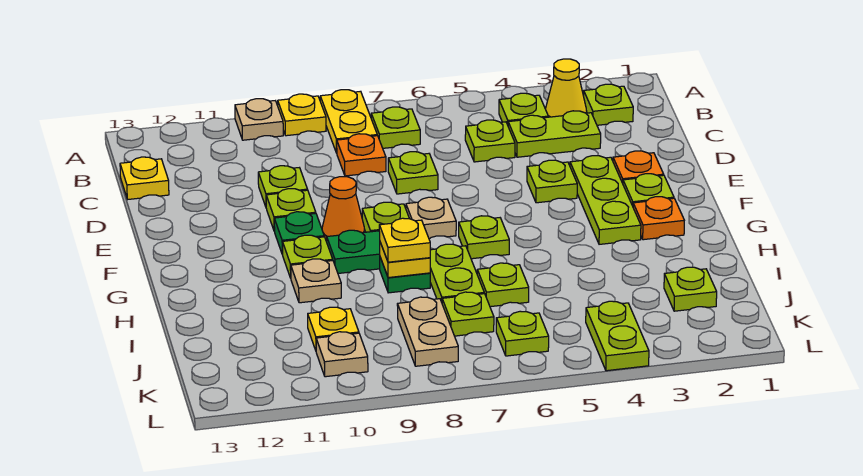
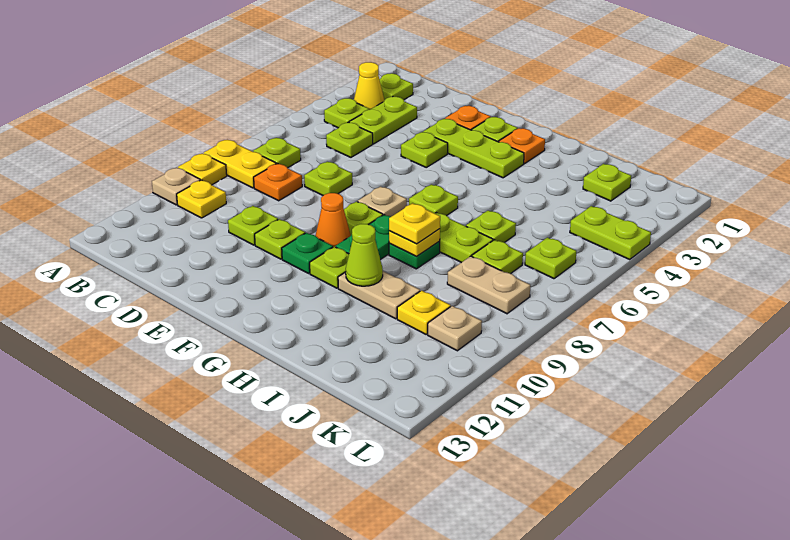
yellow plate C13 level 1 -> yellow plate B10 level 1
tan plate H10 level 1 -> tan plate H10:I10 level 1
none -> lime cone H10 level 2

